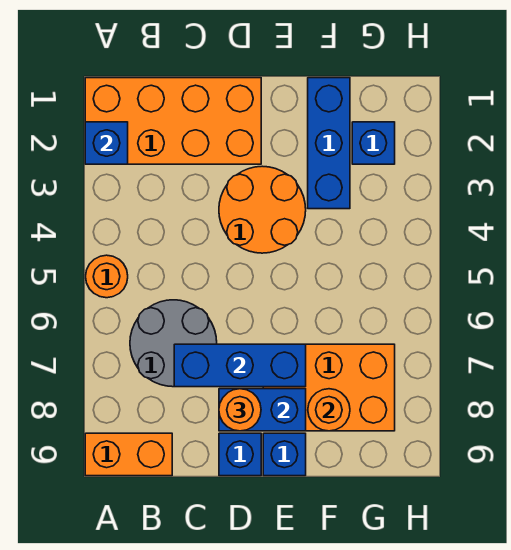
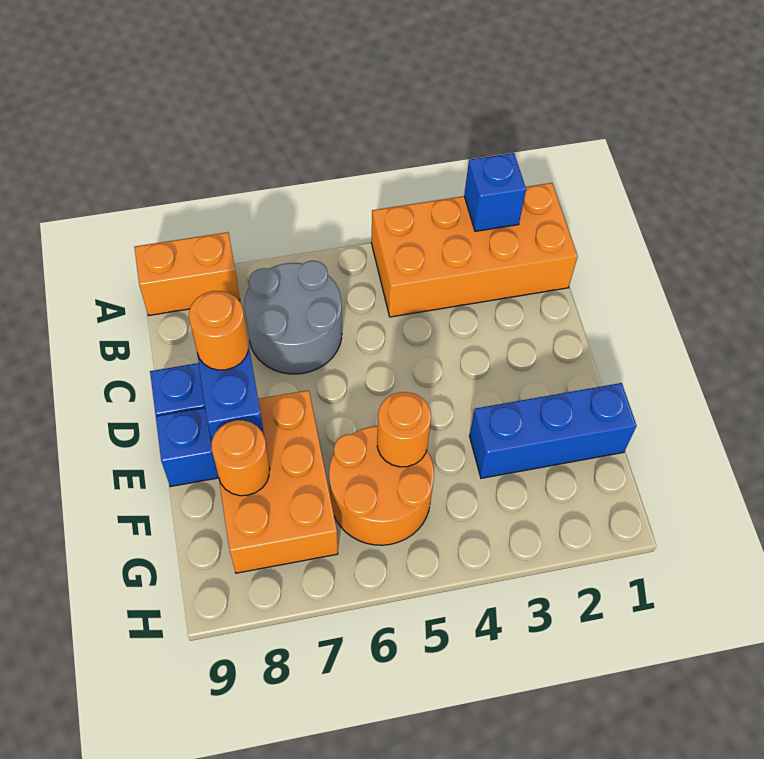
orange brick A1:D2 level 1 -> orange brick A1:B4 level 1
orange round brick A5 level 1 -> orange round brick F5 level 2
orange brick A9:B9 level 1 -> orange brick A8:A9 level 1
blue brick C7:E7 level 2 -> none
orange round brick D3:E4 level 1 -> orange round brick F5:G6 level 1
blue brick G2 level 1 -> none

